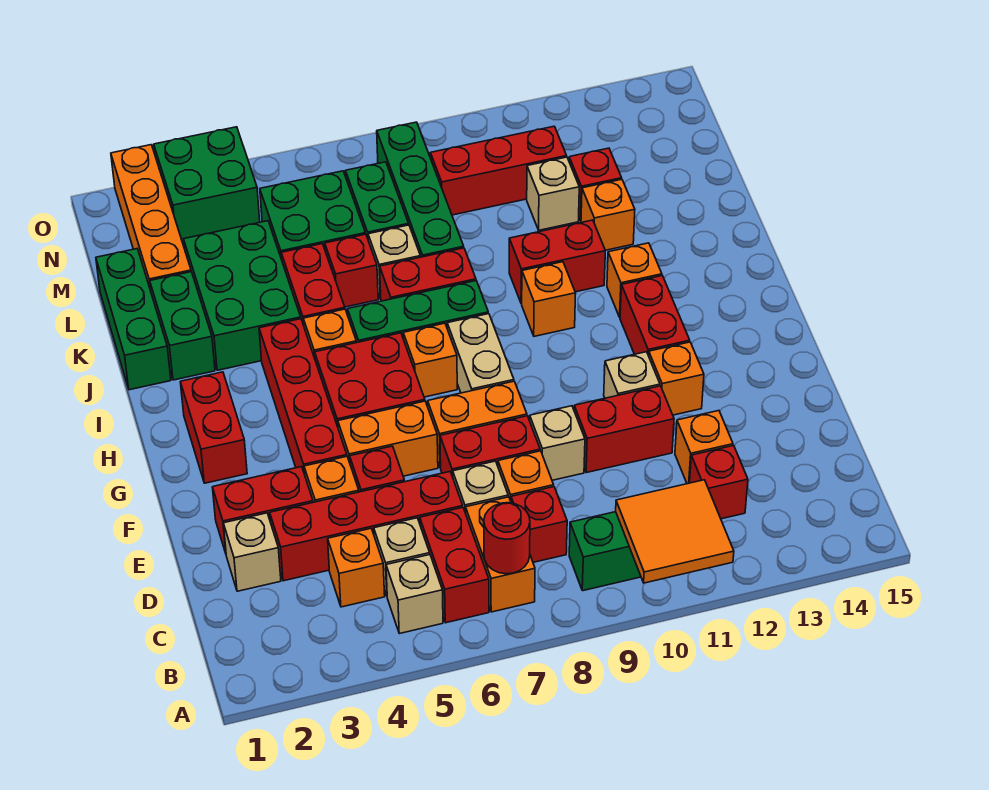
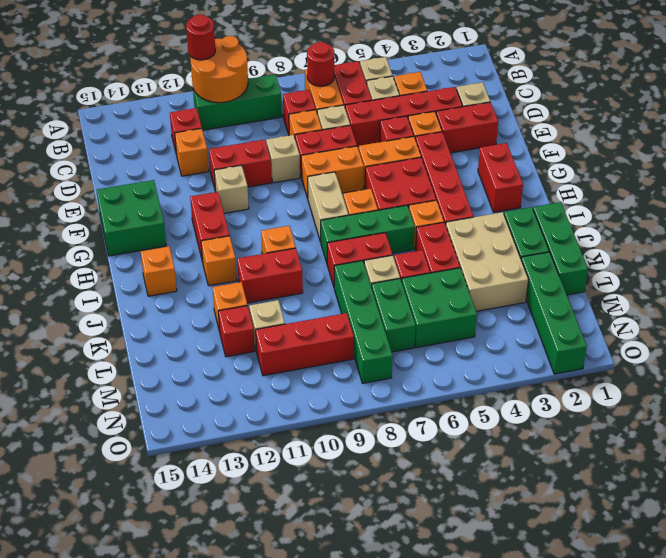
orange tile A10:B11 level 2 -> orange round brick A10:B11 level 2
none -> red round brick A11 level 3
orange brick F12 level 1 -> orange brick I14 level 1
green brick J3:L4 level 1 -> tan brick J3:L4 level 1
orange brick L2:O2 level 1 -> green brick L2:O2 level 1
green brick N3:O4 level 1 -> green brick F14:G15 level 1

